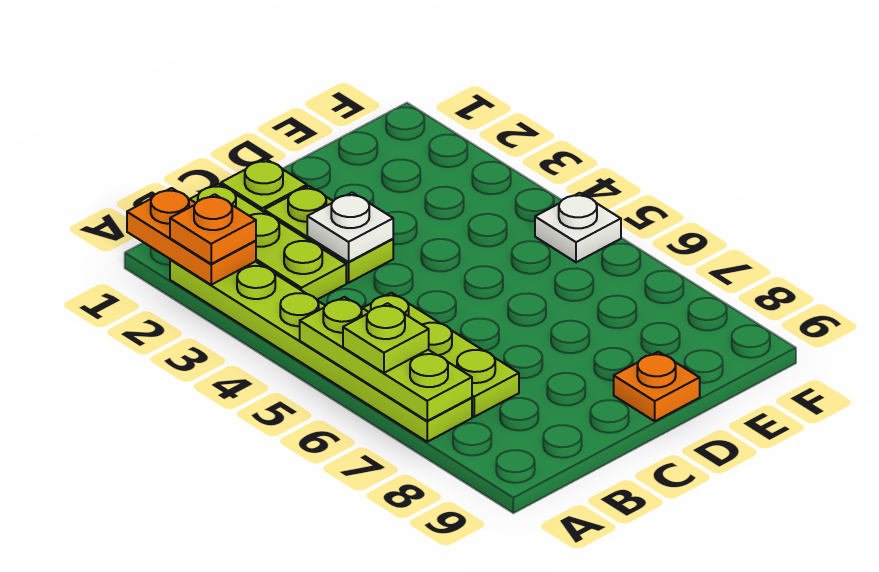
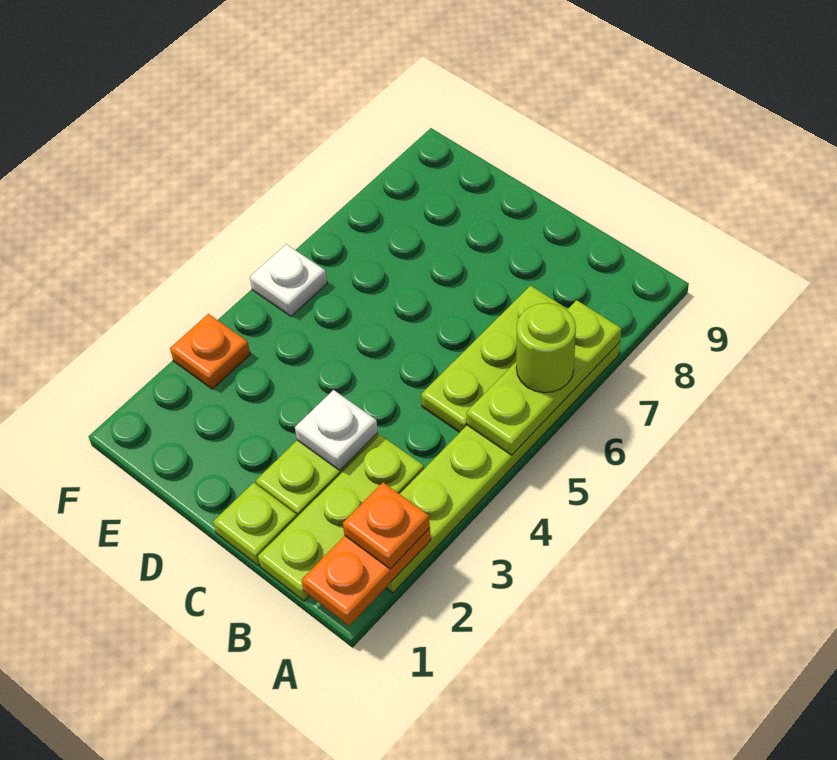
lime plate A6 level 3 -> lime round brick A6 level 3
orange plate D9 level 1 -> orange plate F3 level 1

